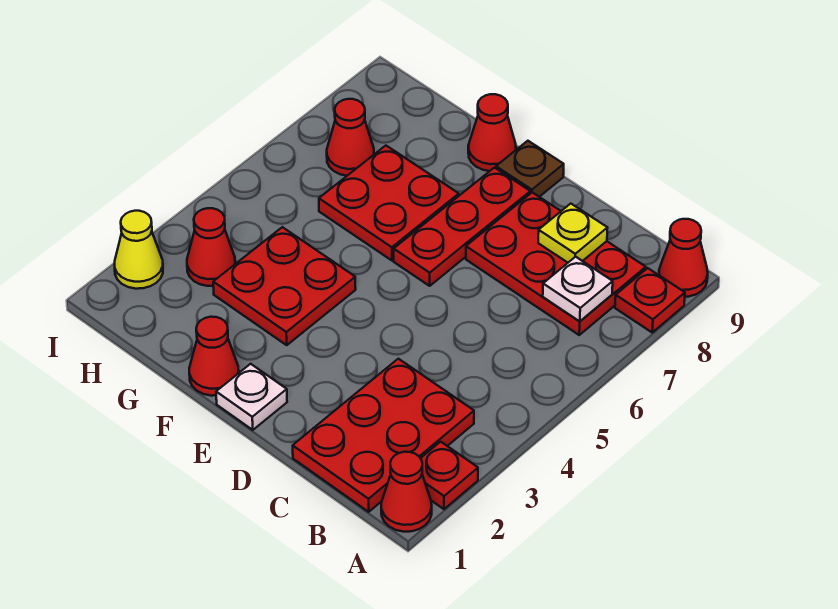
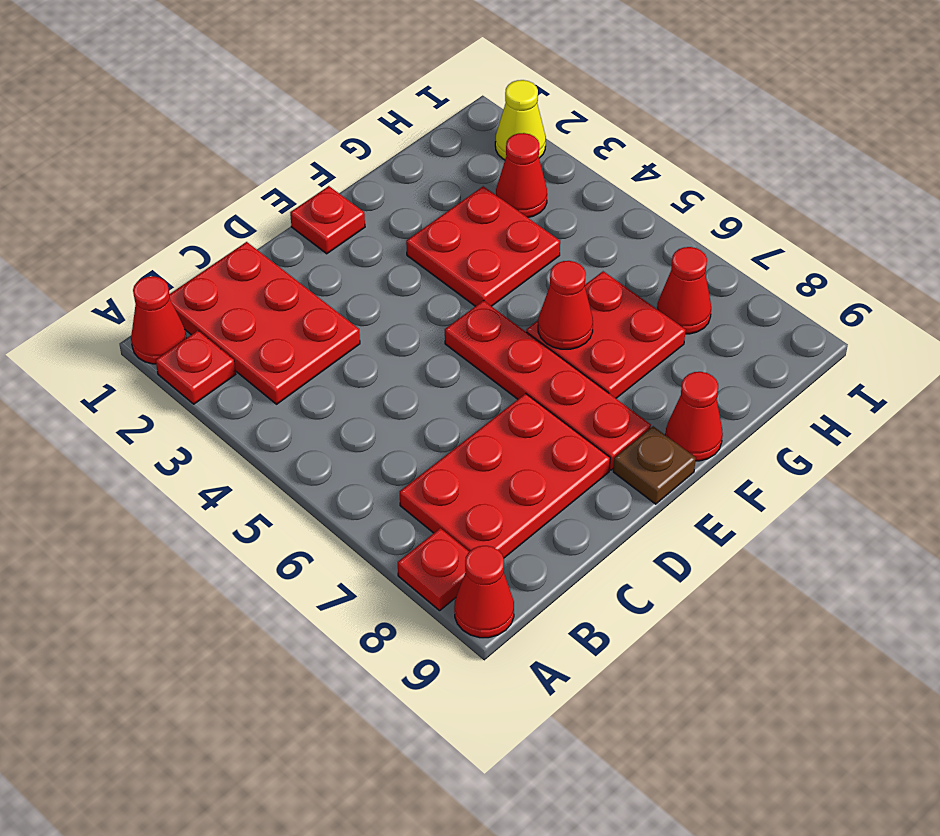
white plate B7 level 2 -> none
yellow plate C8 level 2 -> none
white plate E1 level 1 -> red plate E1 level 1
red plate E6:E8 level 1 -> red plate E5:E8 level 1
red cone F1 level 1 -> red cone F6 level 2

